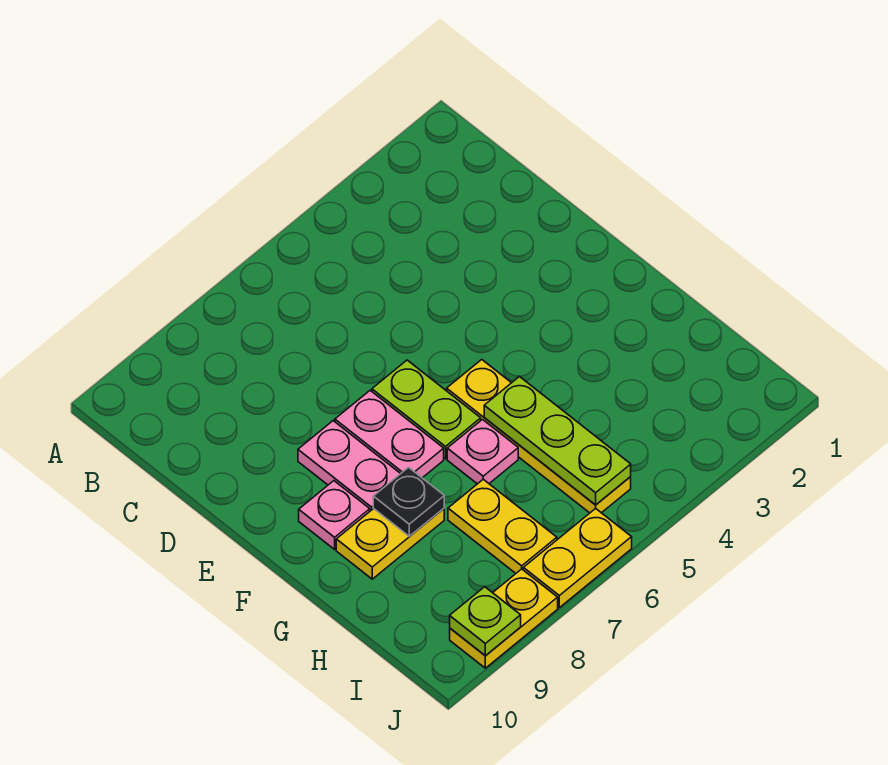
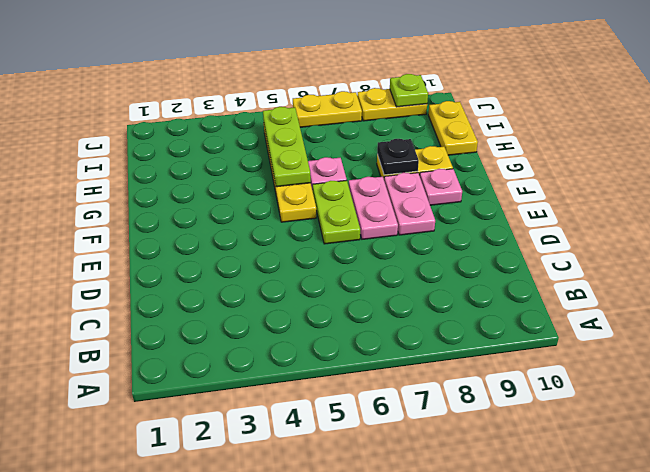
yellow plate H7:I7 level 1 -> yellow plate H10:I10 level 1

